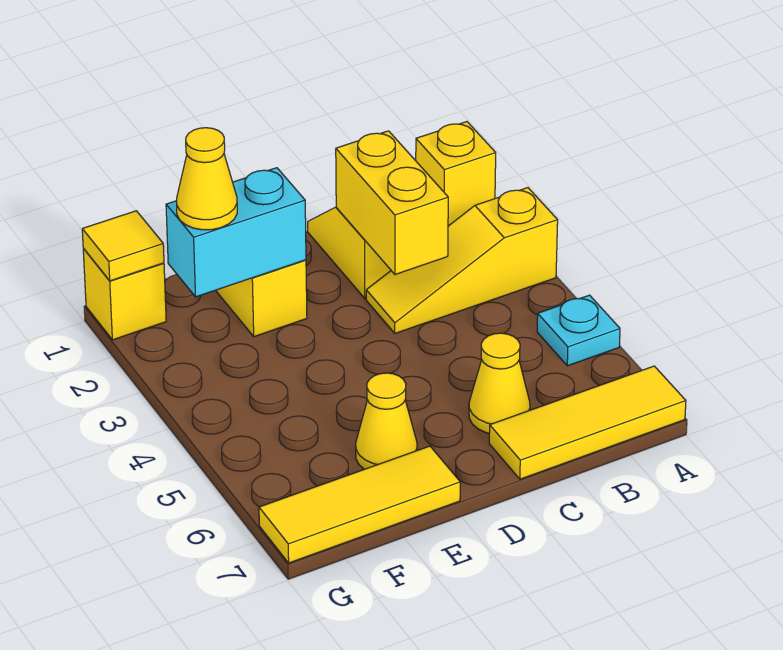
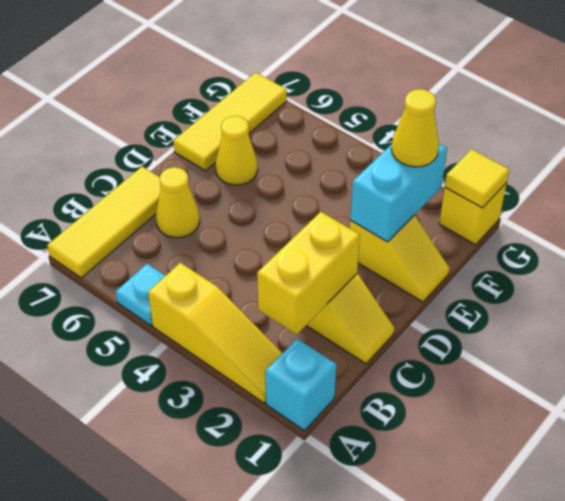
yellow brick A1 level 1 -> cyan brick A1 level 1
yellow slope A3:C3 level 1 top A -> yellow slope A2:A4 level 1 top 4
yellow brick C2:C3 level 2 -> yellow brick B2:C2 level 2

